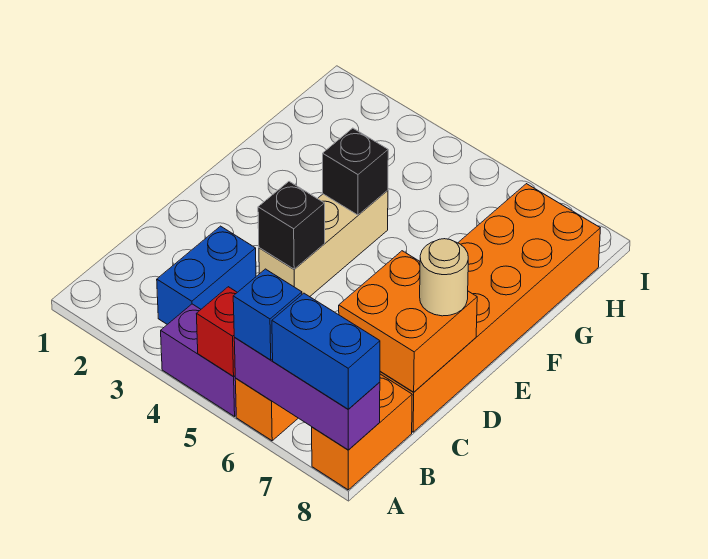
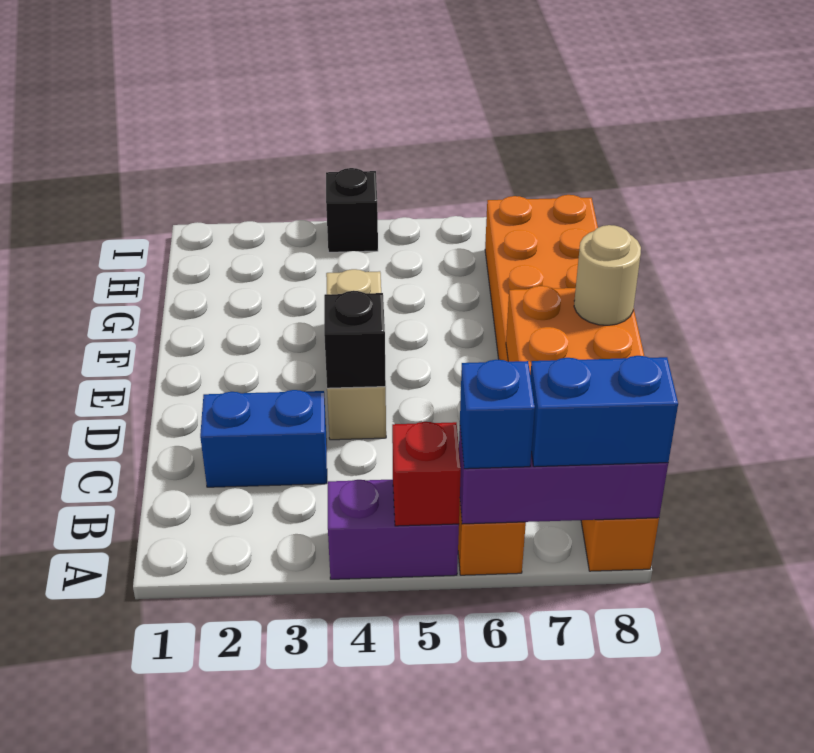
blue brick B3:C3 level 1 -> blue brick C2:C3 level 1
black brick F4 level 2 -> black brick I4 level 1

